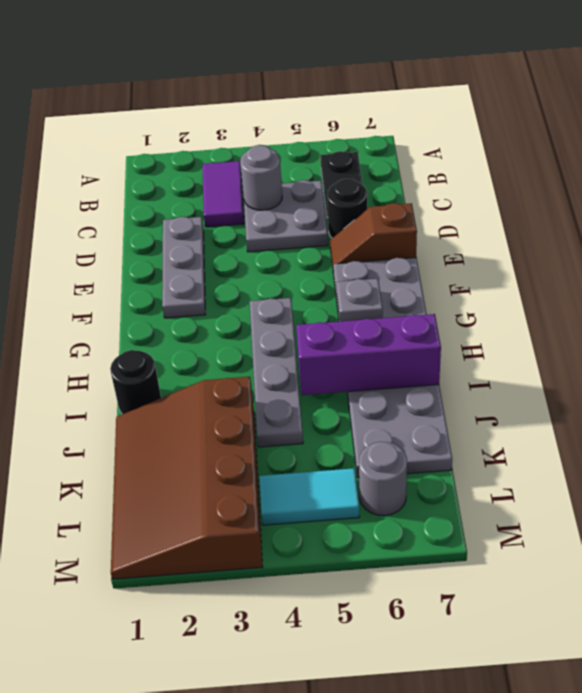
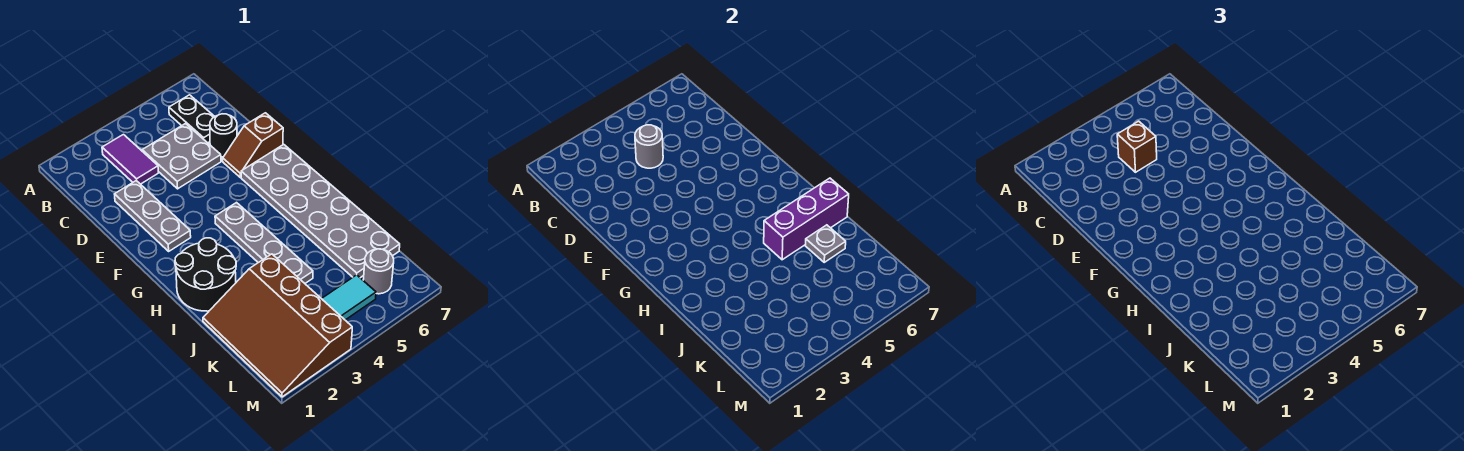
none -> brown brick C4 level 3
grey plate G6 level 2 -> grey plate J6 level 2
black round brick I1 level 1 -> black round brick H1:I2 level 1

